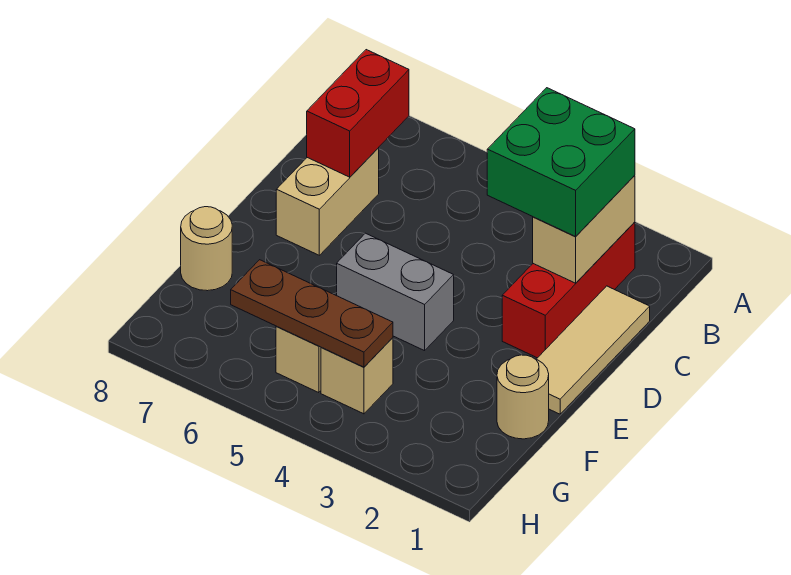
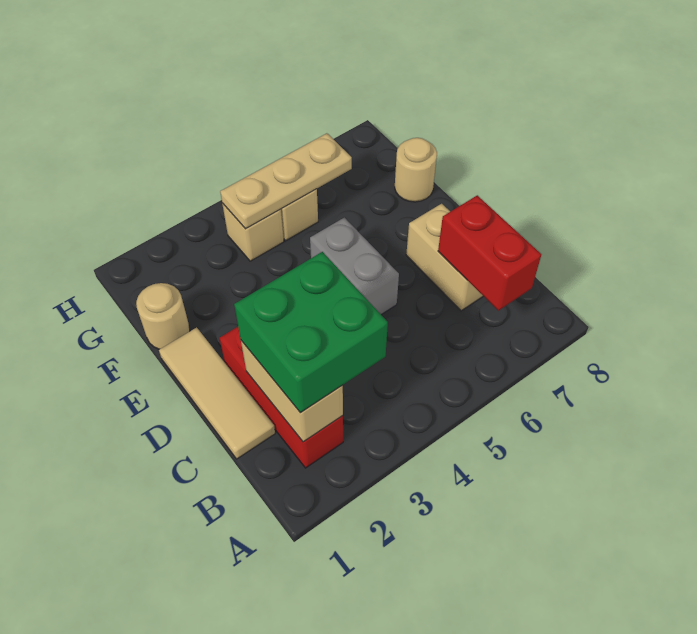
grey brick E4:E5 level 1 -> grey brick D5:E5 level 1
brown plate G4:G6 level 2 -> tan plate G4:G6 level 2

